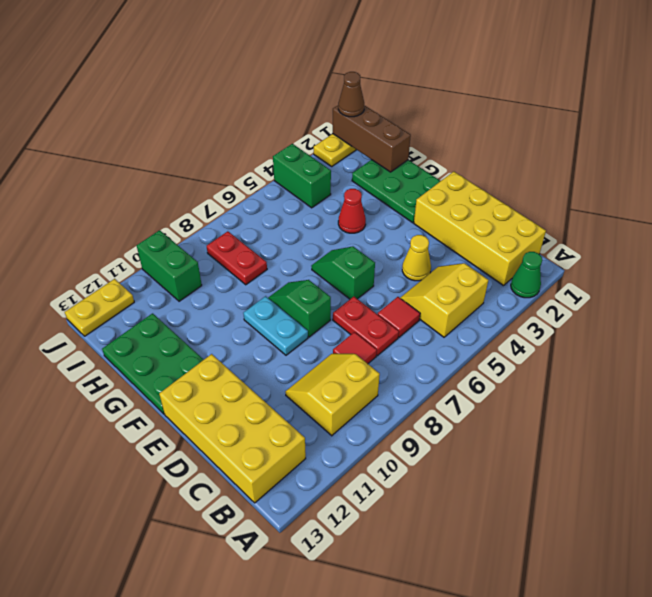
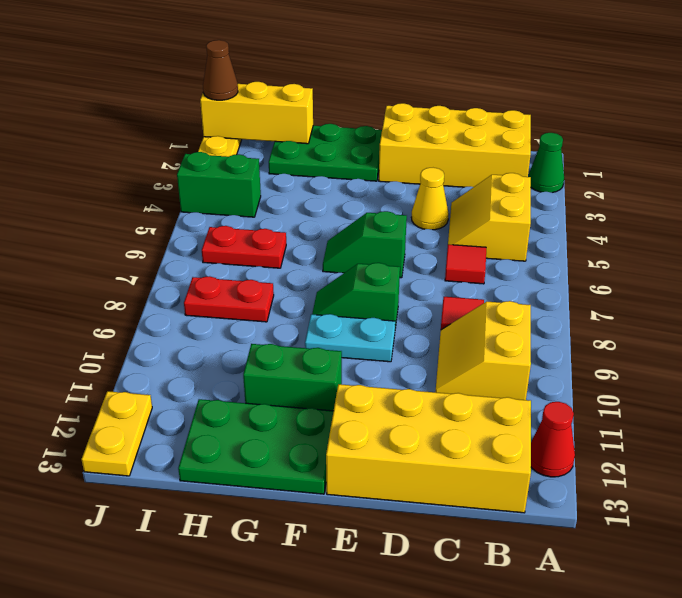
red plate C7:D7 level 1 -> red plate H6:I6 level 1
red cone G4 level 1 -> red cone A12 level 1
brown brick H1:J1 level 2 -> yellow brick H1:J1 level 2
green brick I10:J10 level 1 -> green brick F11:G11 level 1

